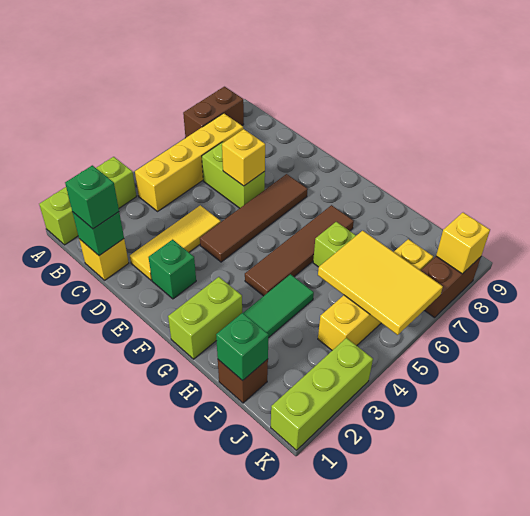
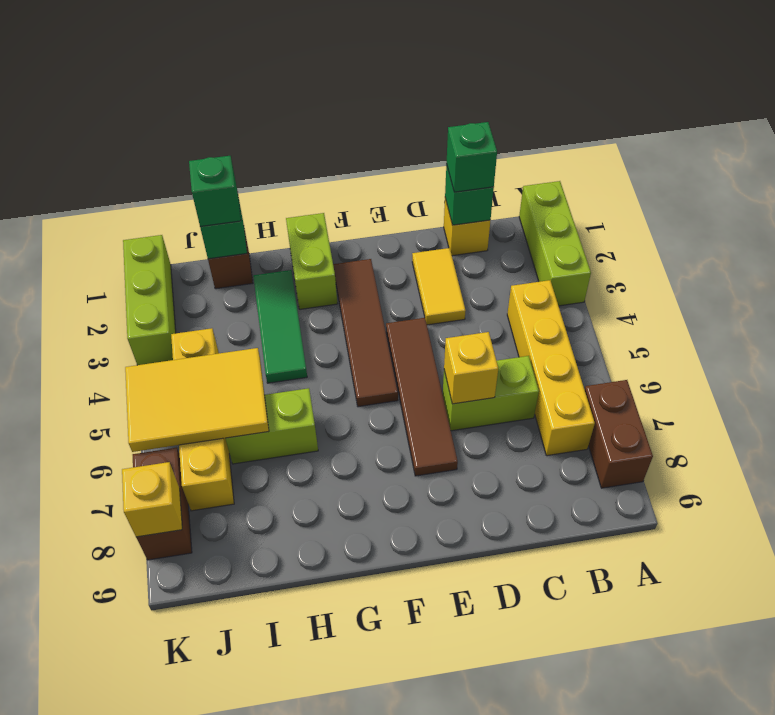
yellow tile D2:D4 level 1 -> yellow tile D2:D3 level 1
green brick E2 level 1 -> green brick I1 level 3
brown tile G4:G7 level 1 -> brown tile F2:F5 level 1

